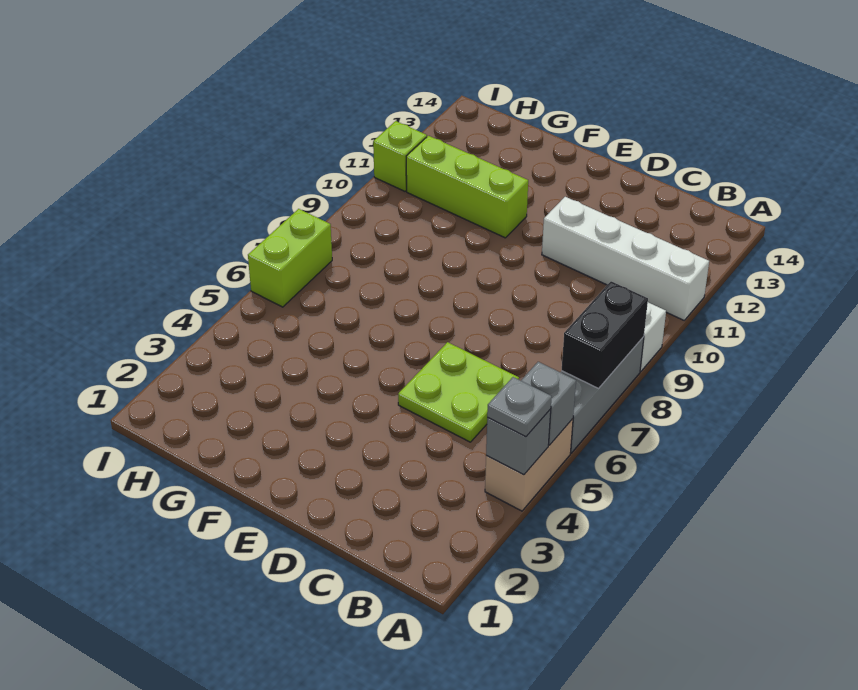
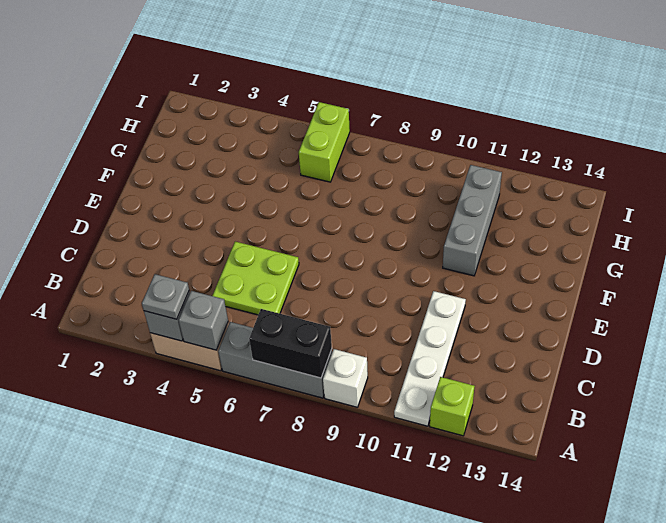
white brick A11:D11 level 1 -> white plate A11:D11 level 1
lime brick F11:H11 level 1 -> grey brick F11:H11 level 1
lime brick I6:I7 level 1 -> lime brick H6:I6 level 1
lime brick I11 level 1 -> lime brick A12 level 1

